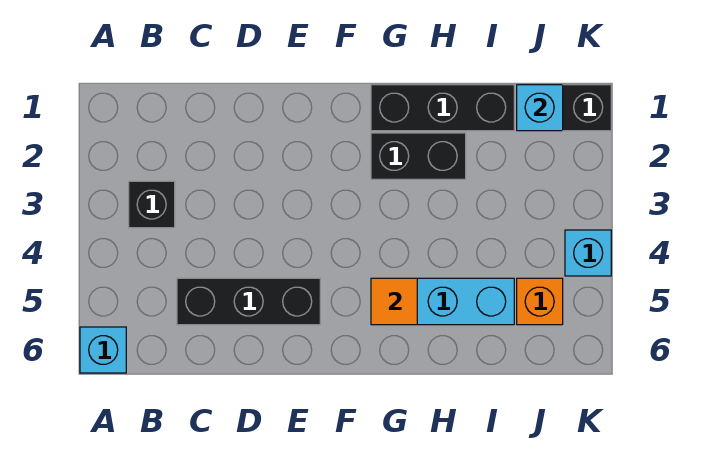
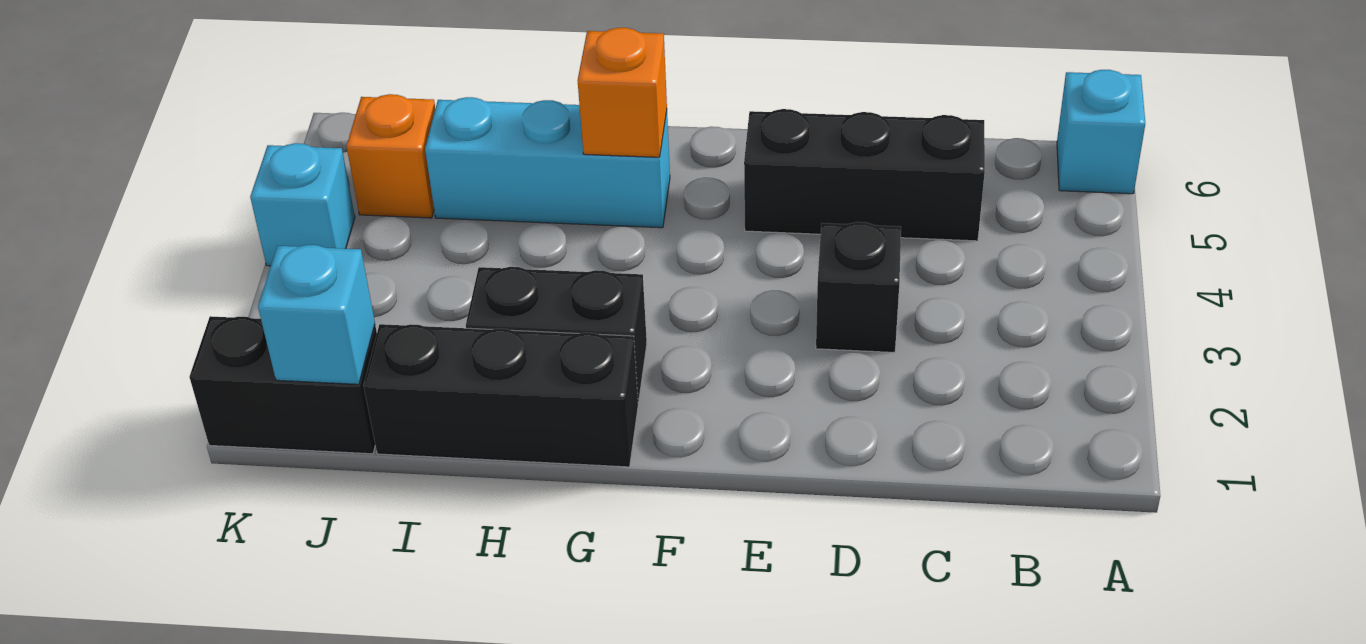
black brick B3 level 1 -> black brick D3 level 1
orange tile G5 level 2 -> orange brick G5 level 2

